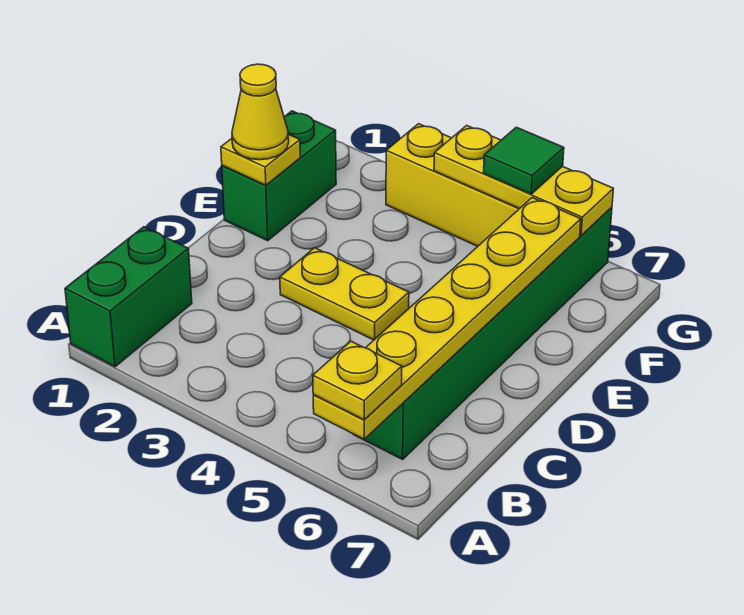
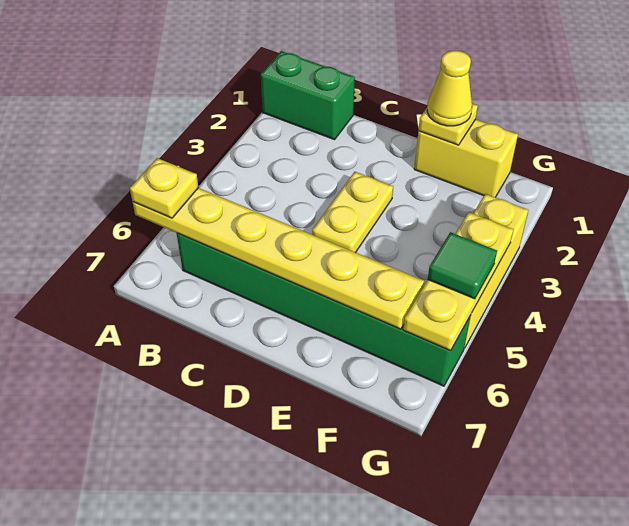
green brick E1:F1 level 1 -> yellow brick E1:F1 level 1

